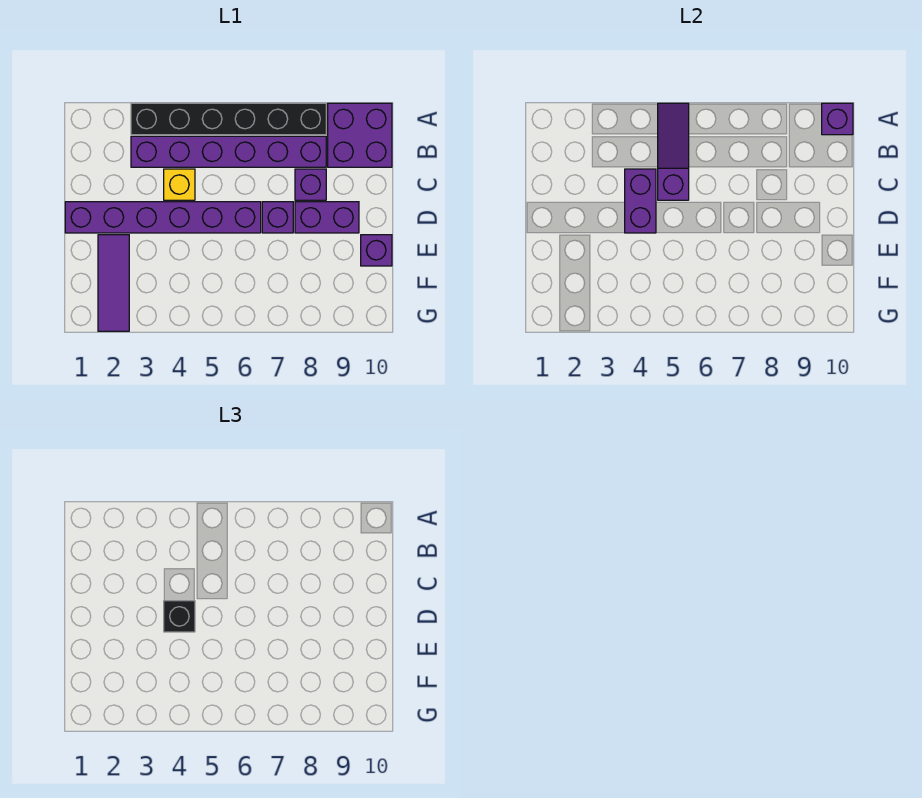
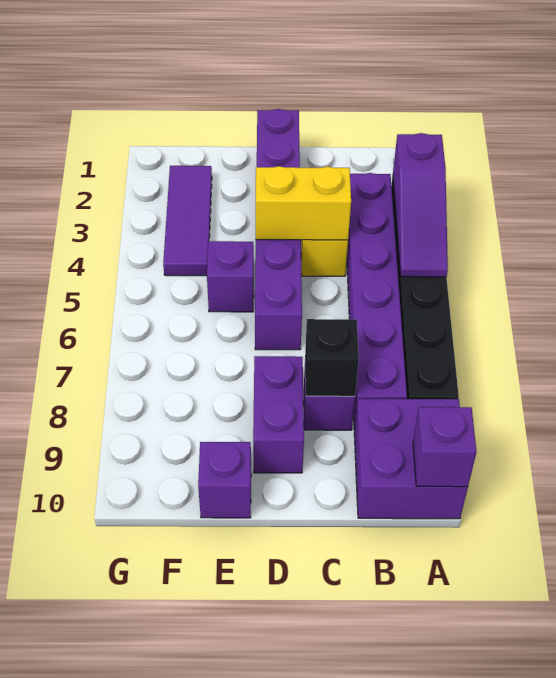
purple slope A5:C5 level 2 top C -> purple slope A3:A5 level 2 top 3
purple brick C4:D4 level 2 -> yellow brick C4:D4 level 2
black brick D4 level 3 -> black brick C8 level 2
purple brick D7 level 1 -> purple brick E5 level 1
purple tile E2:G2 level 1 -> purple tile F2:F4 level 1

